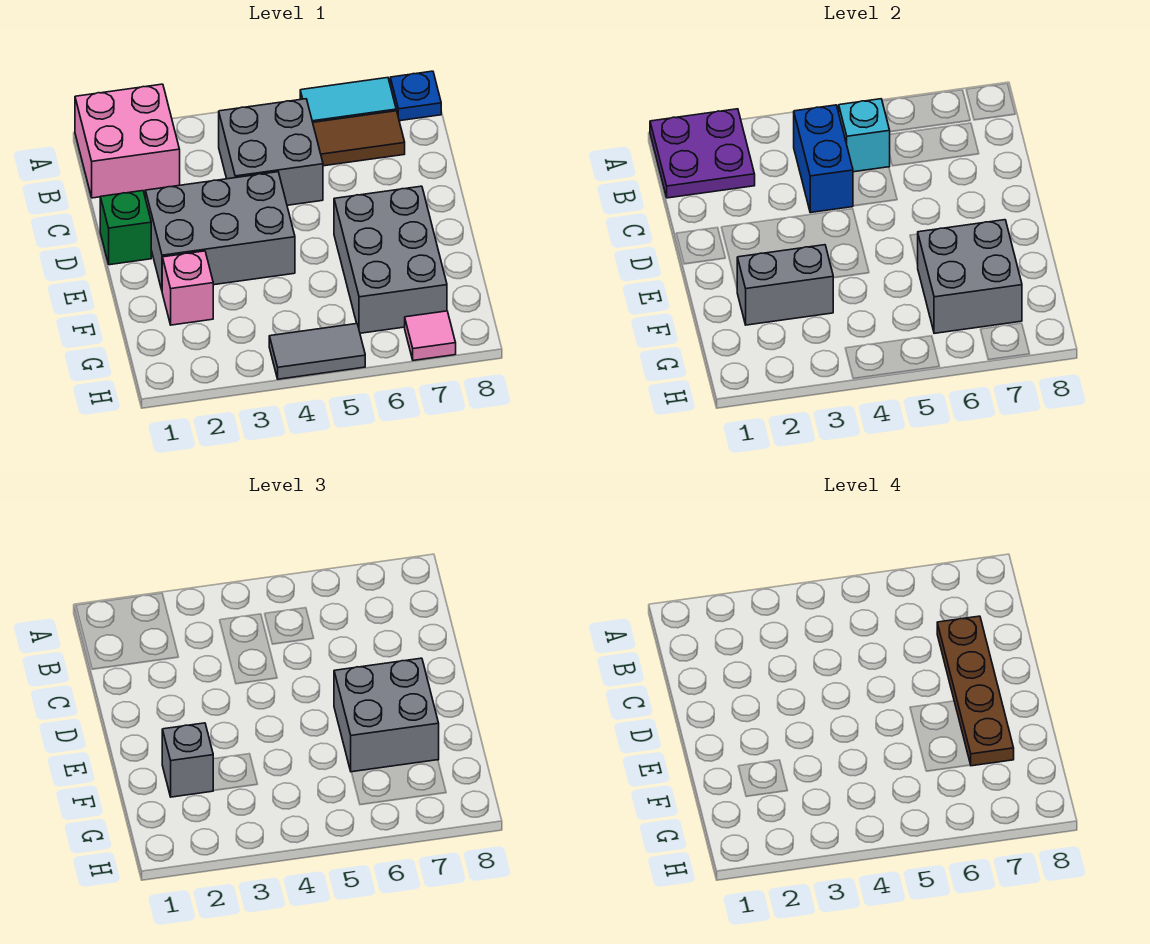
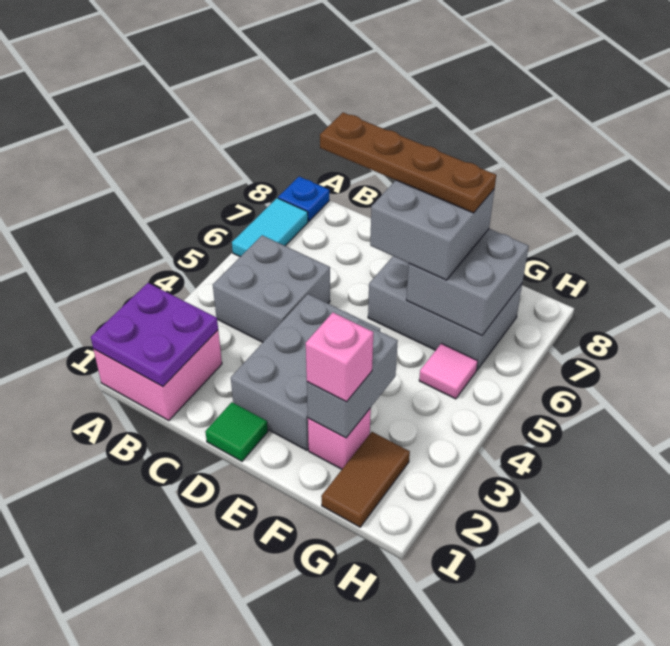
blue brick B4:C4 level 2 -> none
cyan brick B5 level 2 -> none
brown tile B6:B7 level 1 -> brown tile G1:G2 level 1
green brick D1 level 1 -> green tile D1 level 1
grey brick F2 level 3 -> pink brick F2 level 3
grey tile H4:H5 level 1 -> none
pink tile H7 level 1 -> pink tile G5 level 1

